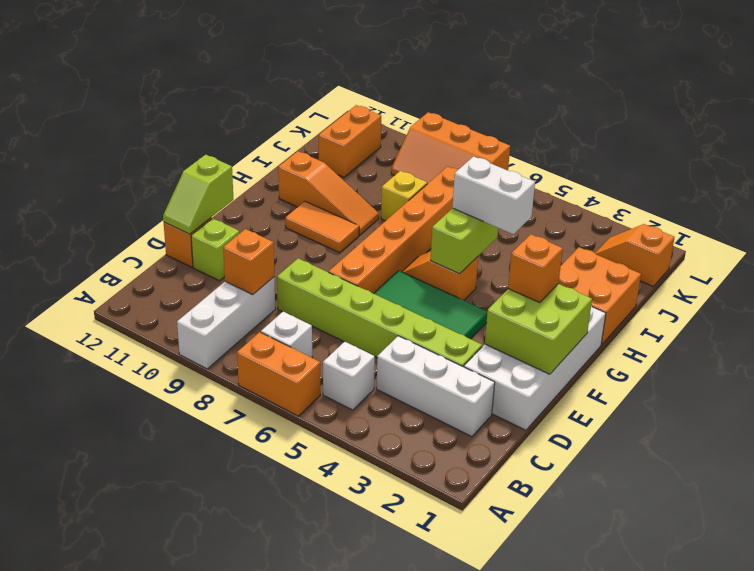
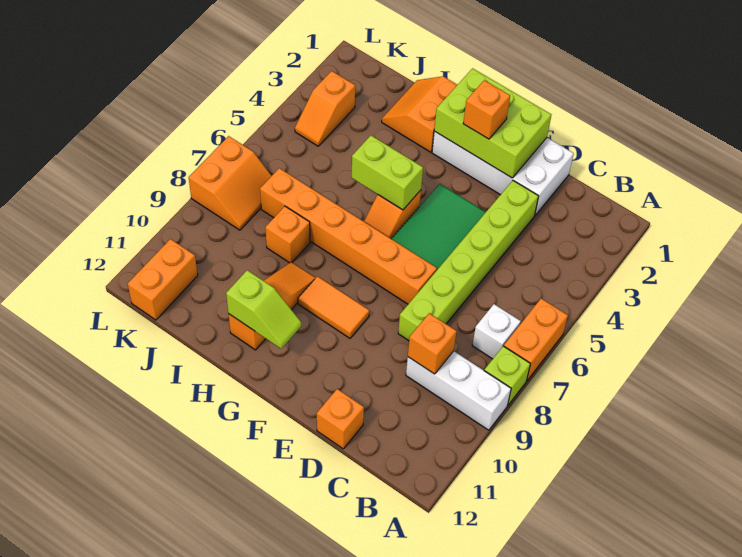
white brick B5 level 1 -> none
white brick C2:C4 level 1 -> none
lime brick D11 level 1 -> lime brick A8 level 1
lime slope D12:E12 level 2 top E -> lime slope G11:H11 level 2 top H
lime brick E1:F2 level 2 -> lime brick E1:G2 level 2
orange tile G9:G10 level 1 -> orange tile F9:G9 level 1
orange brick H1:I2 level 1 -> orange slope H1:I2 level 1 top H
white brick H4:H5 level 3 -> none
yellow brick I8 level 1 -> orange brick I8 level 1
orange brick J11:K11 level 1 -> orange brick K11:K12 level 1
orange slope K1:K2 level 1 top 1 -> orange slope K3:K4 level 1 top 3
orange slope K7:L9 level 1 top L -> orange slope K7:L8 level 1 top L

